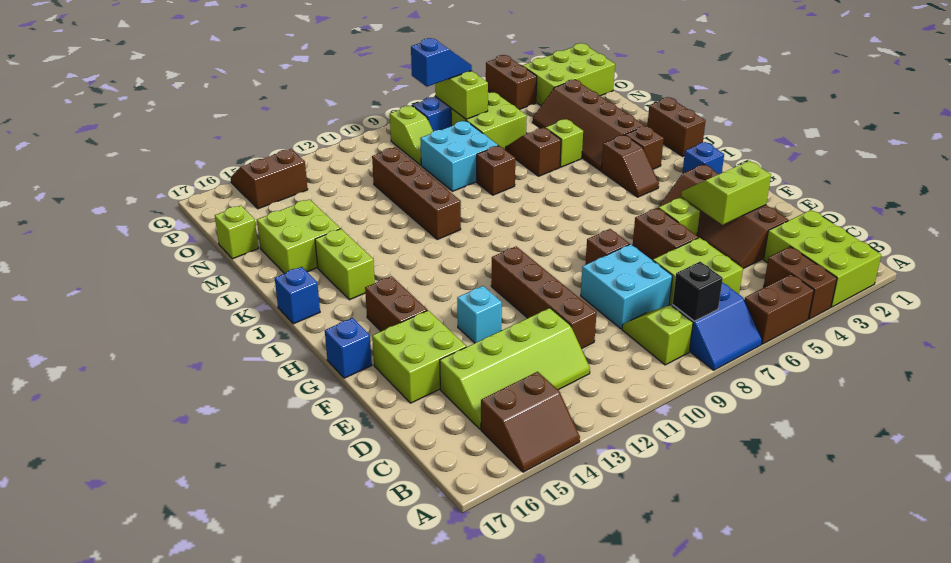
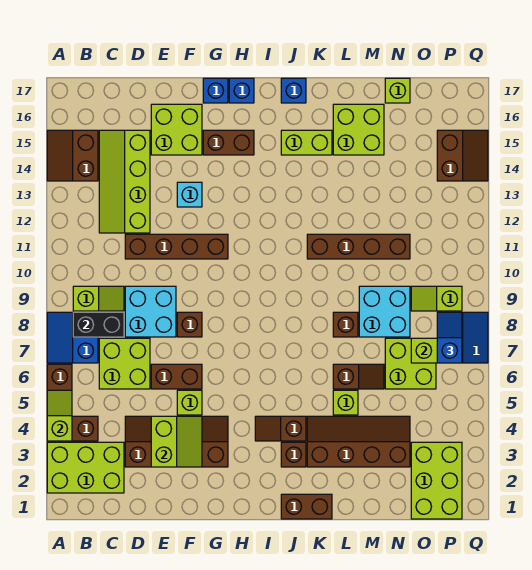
none -> lime slope A4:A5 level 2 top 4
black brick B8 level 2 -> black brick B8:C8 level 2
blue brick H2 level 1 -> blue brick H17 level 1
brown brick P4:Q4 level 1 -> none
blue slope P7:P8 level 3 top 8 -> blue slope P7:P8 level 3 top 7

